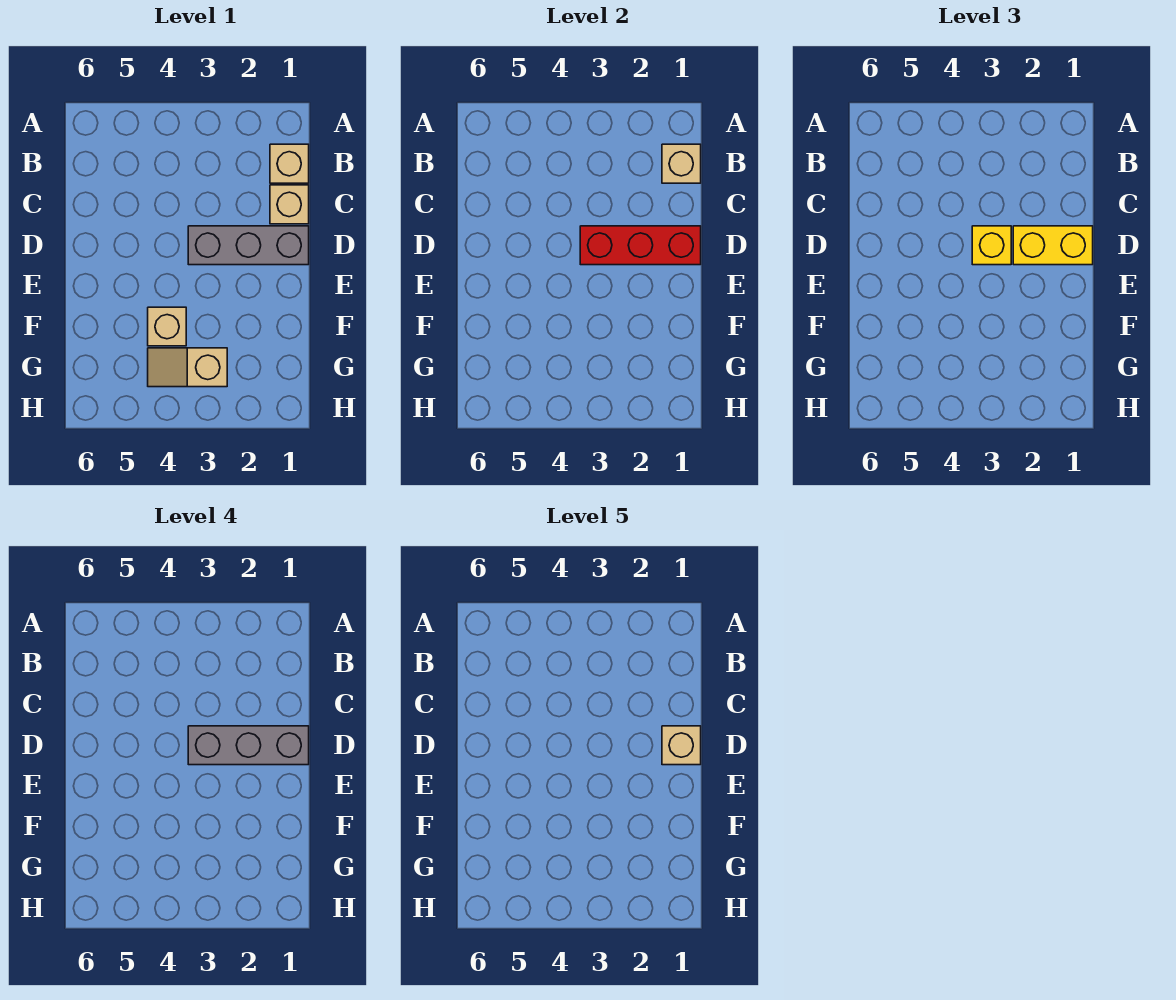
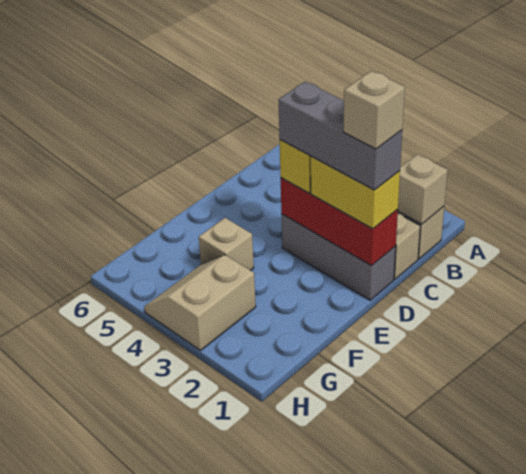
tan slope G3:G4 level 1 top 3 -> tan slope G3:H4 level 1 top 3

